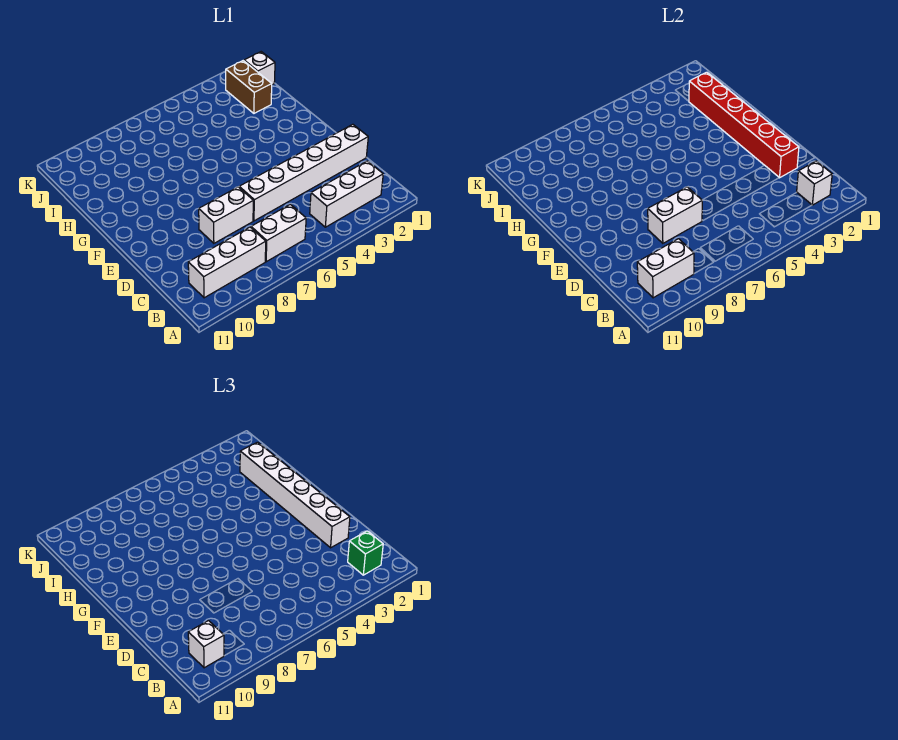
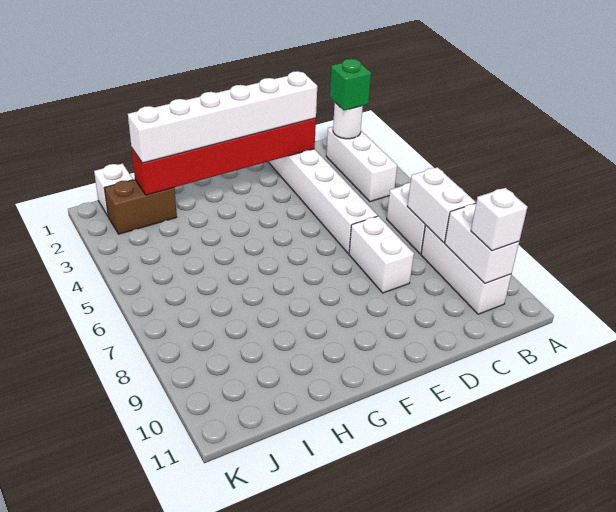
white brick B2 level 2 -> white round brick B2 level 2
white brick D7:D8 level 2 -> white brick B7:B8 level 2

